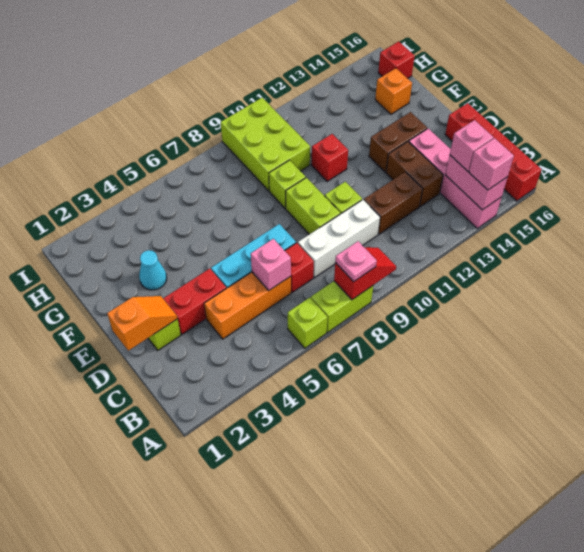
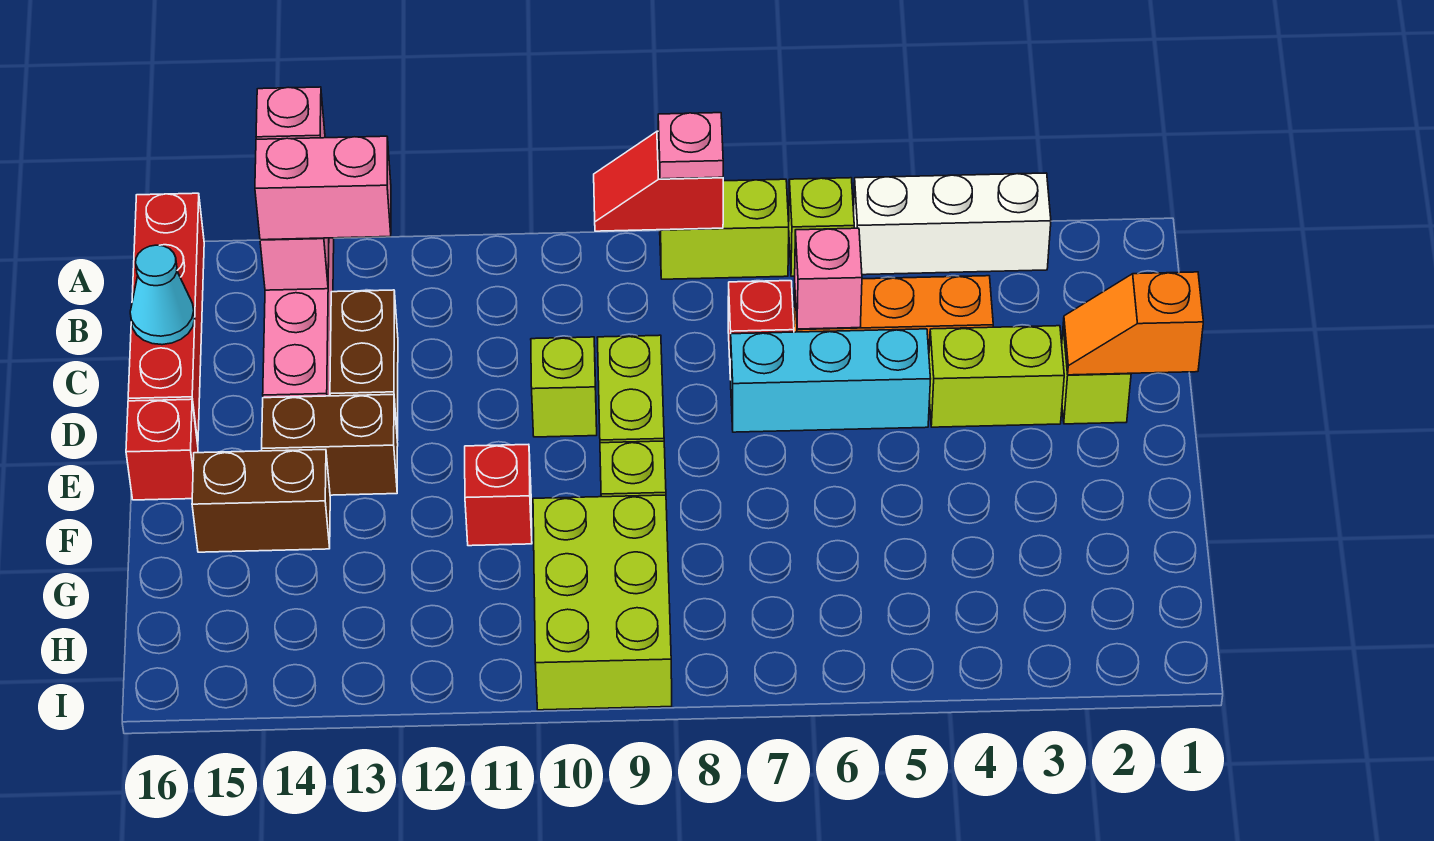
pink brick B14 level 3 -> pink brick B13:B14 level 3
white brick C8:C10 level 1 -> white brick A3:A5 level 1
brown brick C11:C12 level 1 -> brown brick F14:F15 level 1
red brick D3:D4 level 1 -> lime brick D3:D4 level 1
cyan cone F3 level 1 -> cyan cone C16 level 2
orange brick G15 level 1 -> none
red brick H16 level 1 -> red brick E16 level 1

